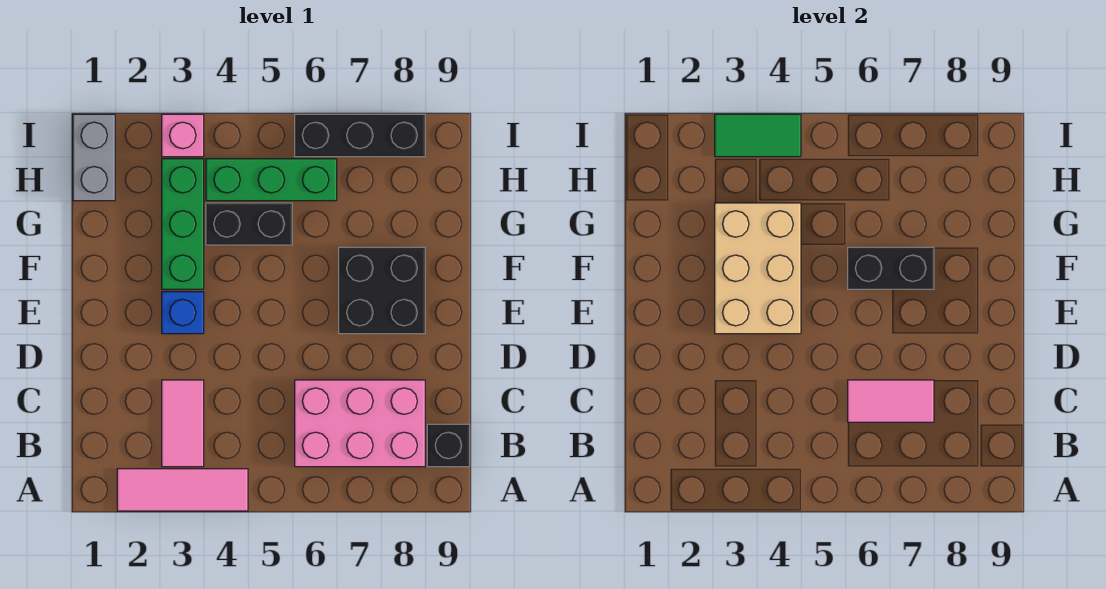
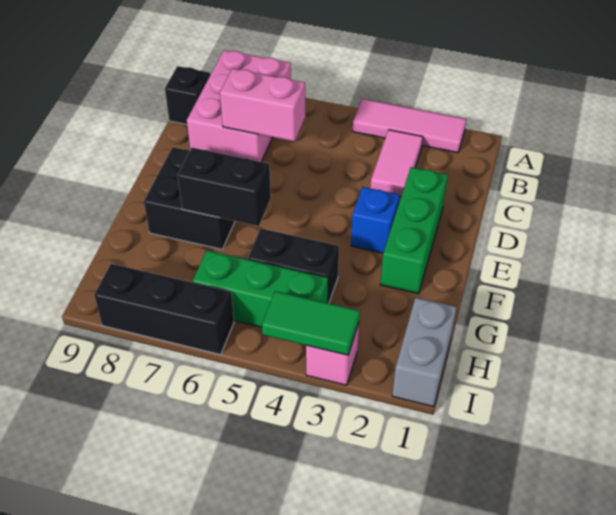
pink brick B6:C8 level 1 -> pink brick A7:C8 level 1
pink tile C6:C7 level 2 -> pink brick C6:C7 level 2
tan brick E3:G4 level 2 -> none
green brick F3:H3 level 1 -> green brick D2:F2 level 1

